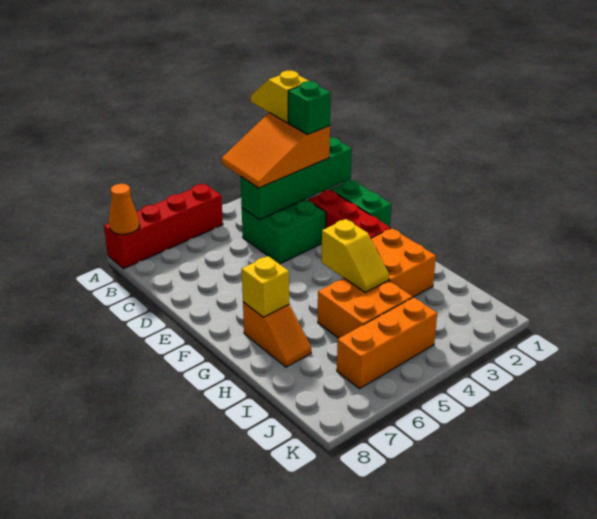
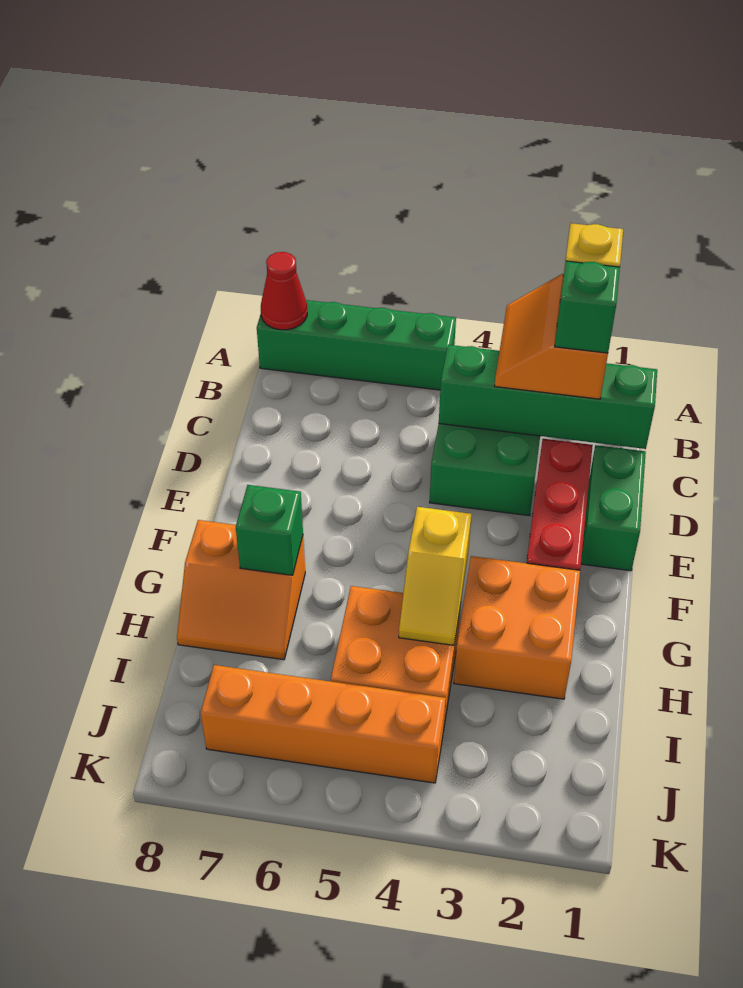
red brick A5:A8 level 1 -> green brick A5:A8 level 1
orange cone A8 level 2 -> red cone A8 level 2
orange slope B2:C4 level 3 top 2 -> orange slope B2:C3 level 3 top 2
orange slope G7:H7 level 1 top G -> orange slope G7:H8 level 1 top G
yellow brick G7 level 2 -> green brick G7 level 2
orange brick J4:J6 level 1 -> orange brick J4:J7 level 1

